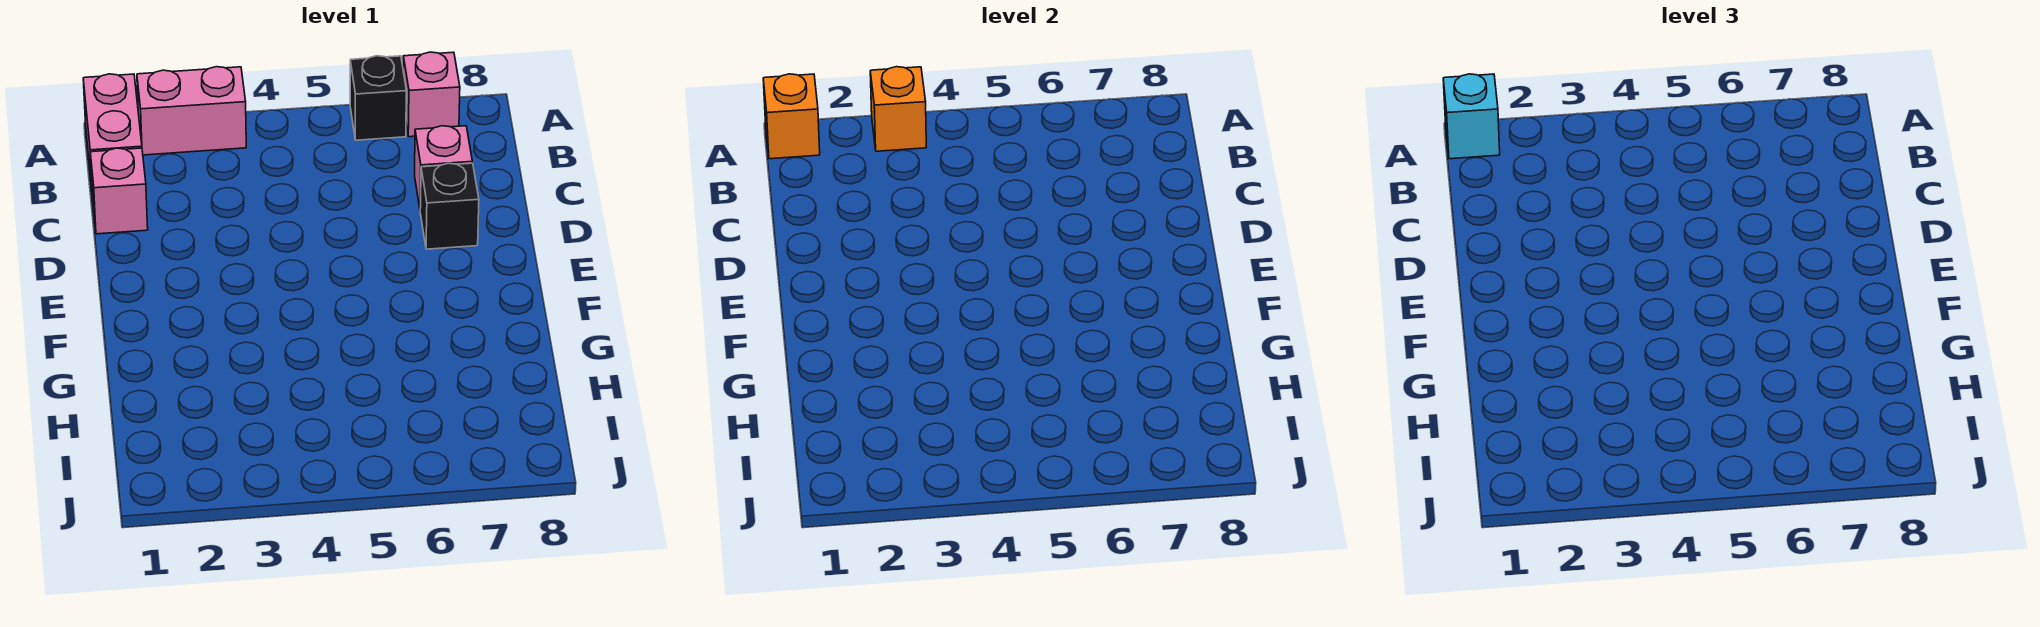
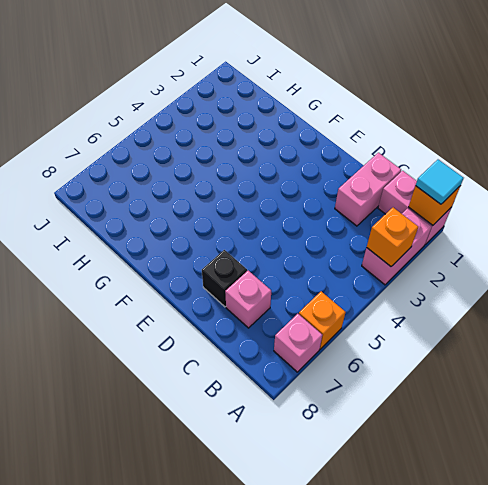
cyan brick A1 level 3 -> cyan tile A1 level 3
black brick A6 level 1 -> orange brick A6 level 1
pink brick C1 level 1 -> pink brick C1:C2 level 1

